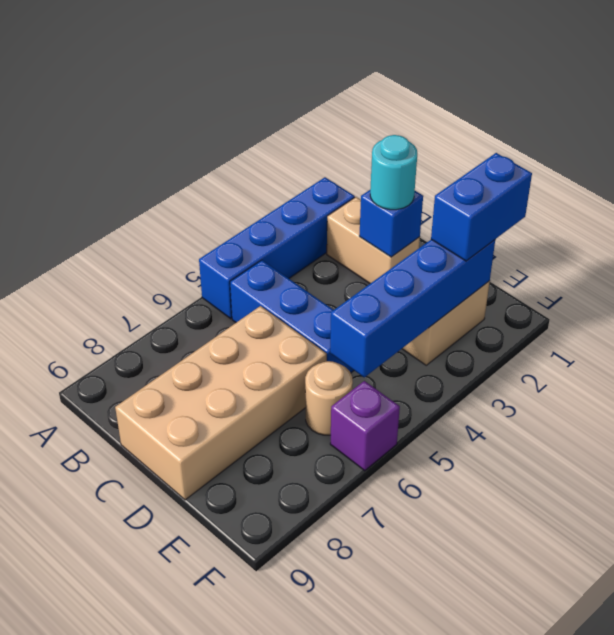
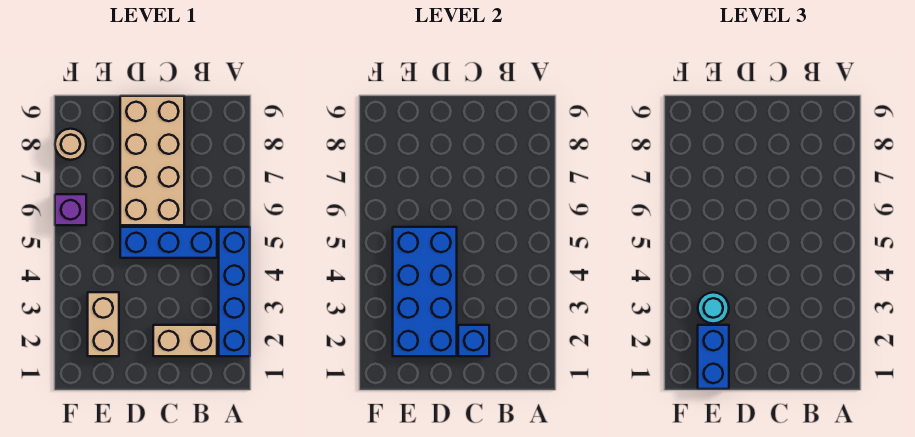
cyan round brick C2 level 3 -> cyan round brick E3 level 3
blue brick E2:E5 level 2 -> blue brick D2:E5 level 2
tan round brick E6 level 1 -> tan round brick F8 level 1

